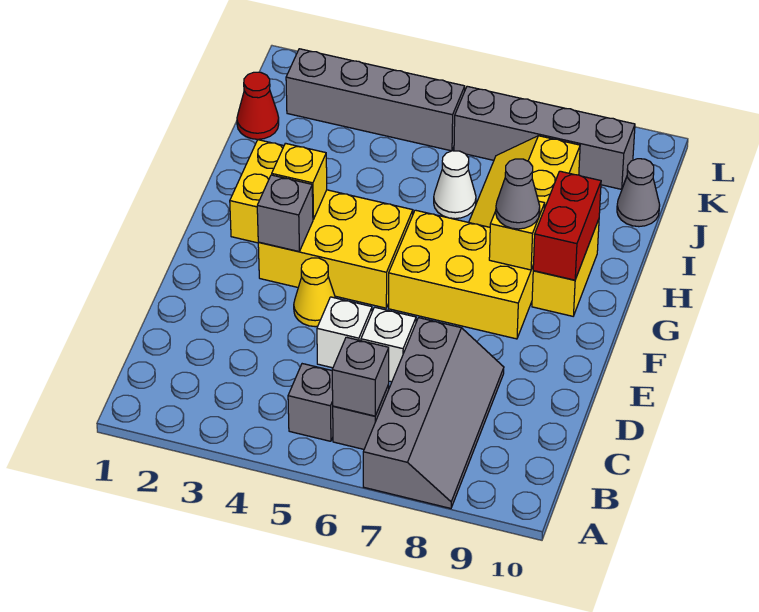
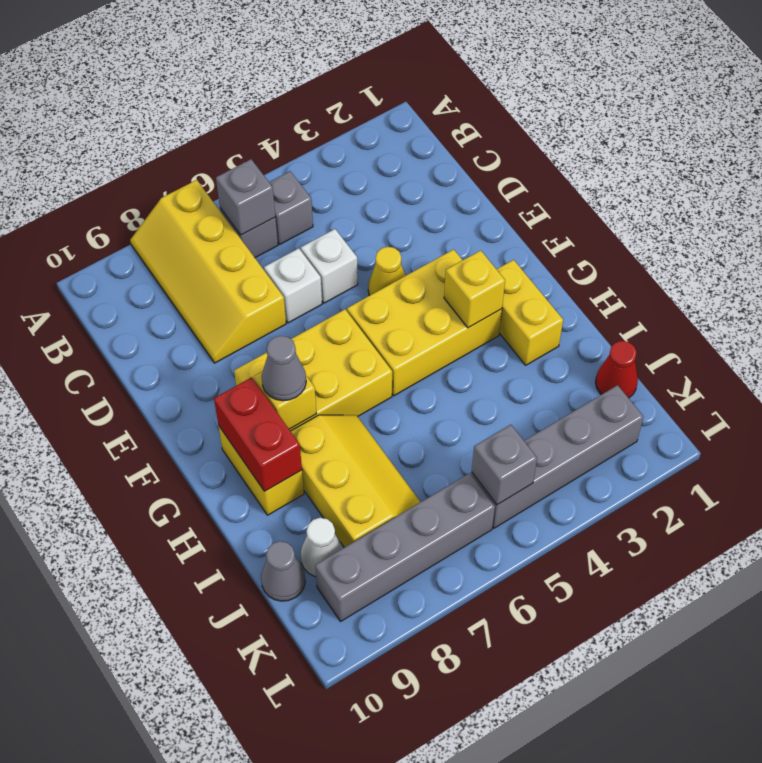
grey slope A7:D8 level 1 top 7 -> yellow slope A7:D8 level 1 top 7
grey brick F3 level 2 -> grey brick K5 level 2
white cone I6 level 1 -> white cone J9 level 1

